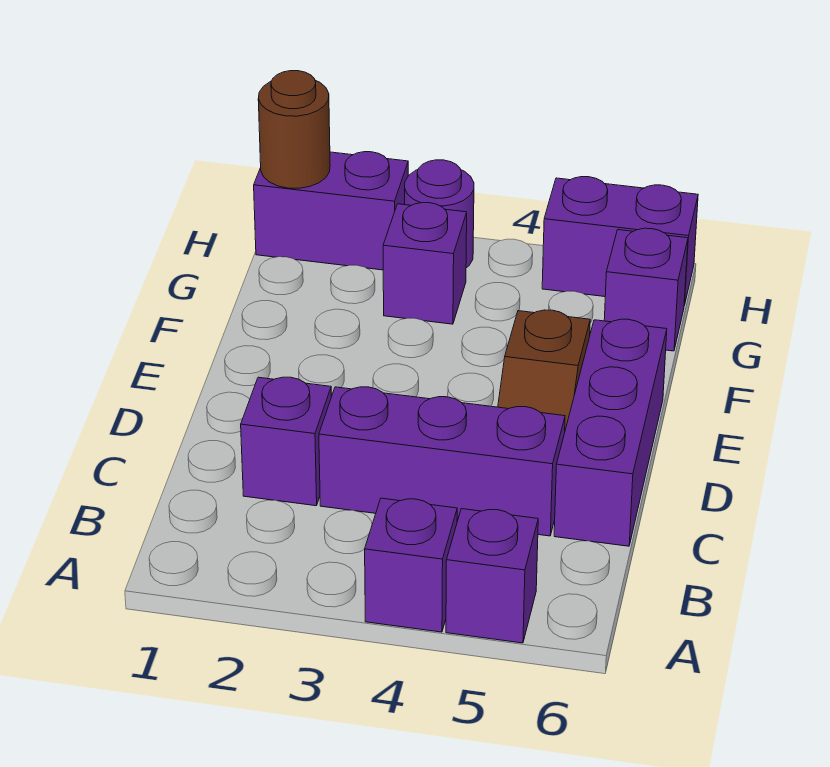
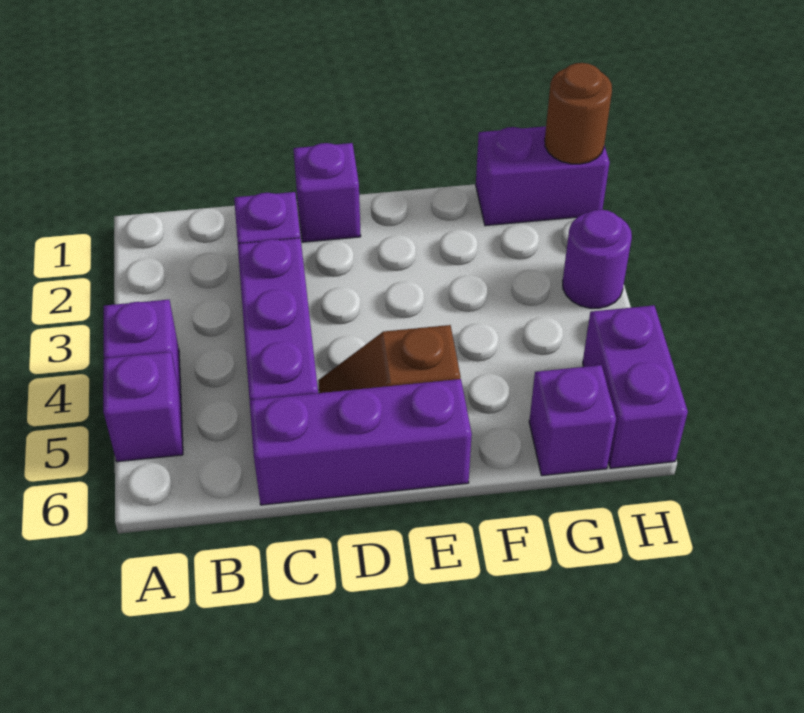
purple brick G3 level 1 -> purple brick D1 level 1
purple brick H1:H2 level 1 -> purple brick G1:H1 level 1

